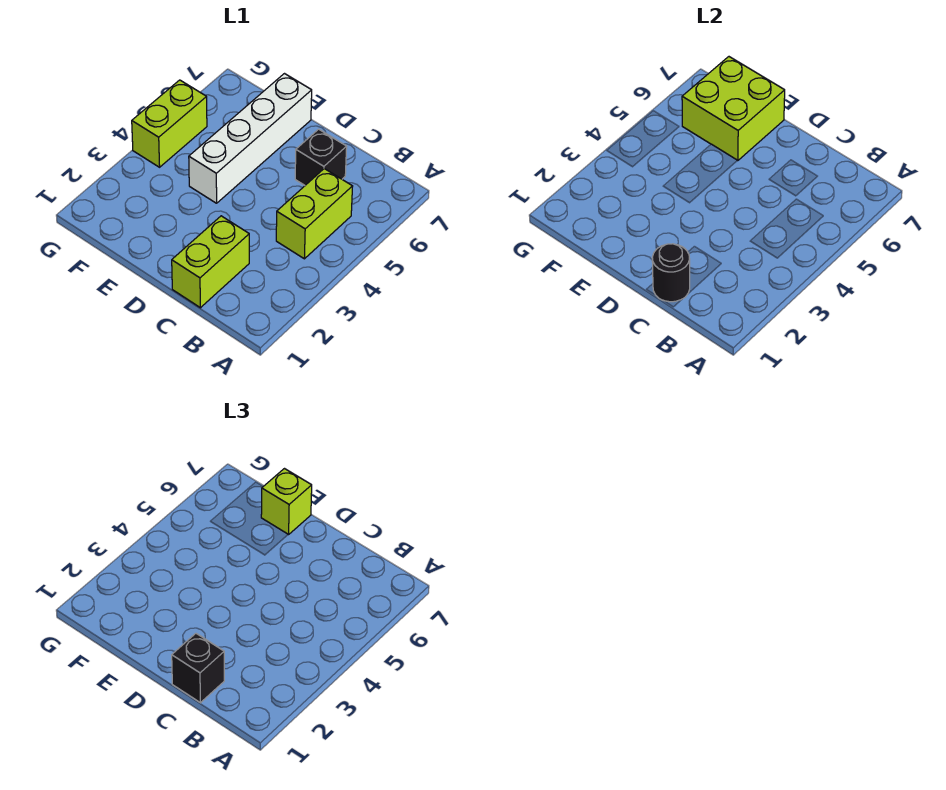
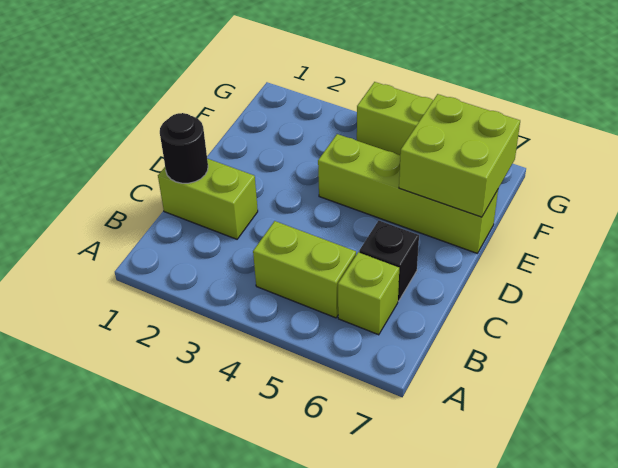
black brick C1 level 3 -> none
white brick E4:E7 level 1 -> lime brick E4:E7 level 1
lime brick E7 level 3 -> lime brick B6 level 1

